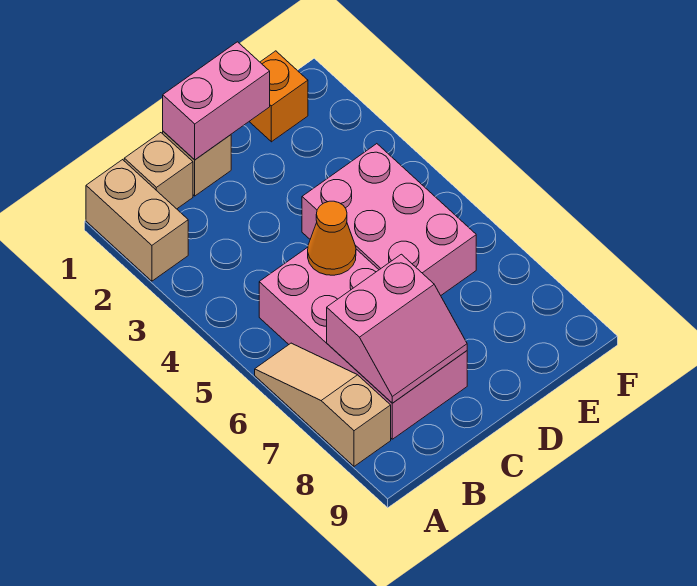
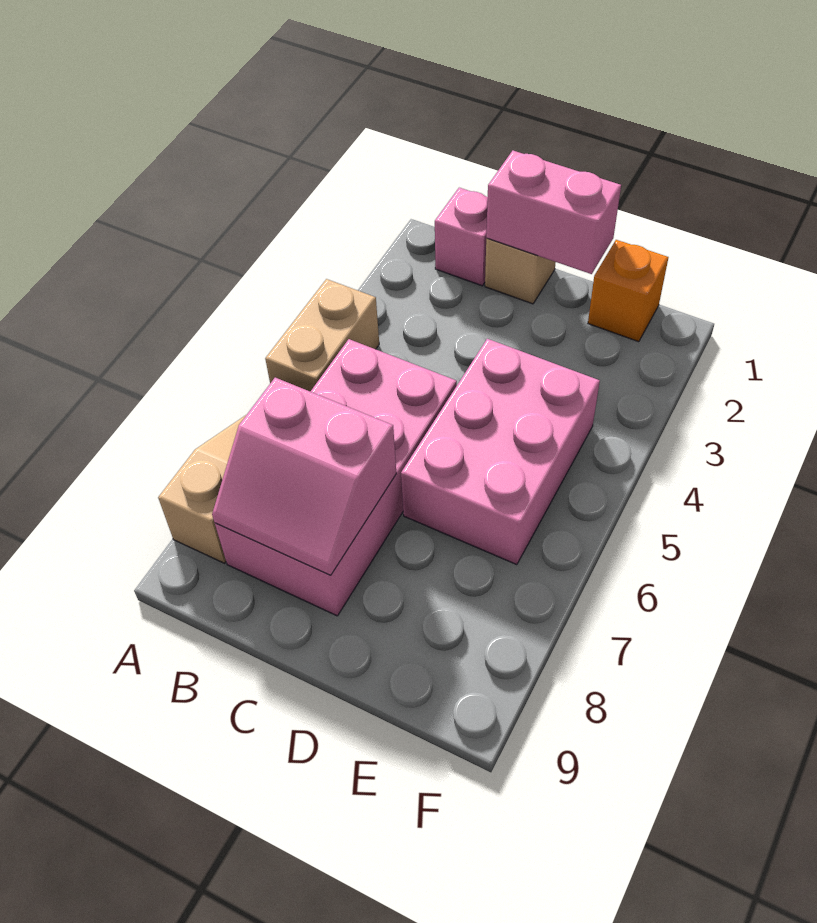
tan brick A1:A2 level 1 -> tan brick A4:A5 level 1
tan brick B1 level 1 -> pink brick B1 level 1
orange cone C5 level 2 -> none

